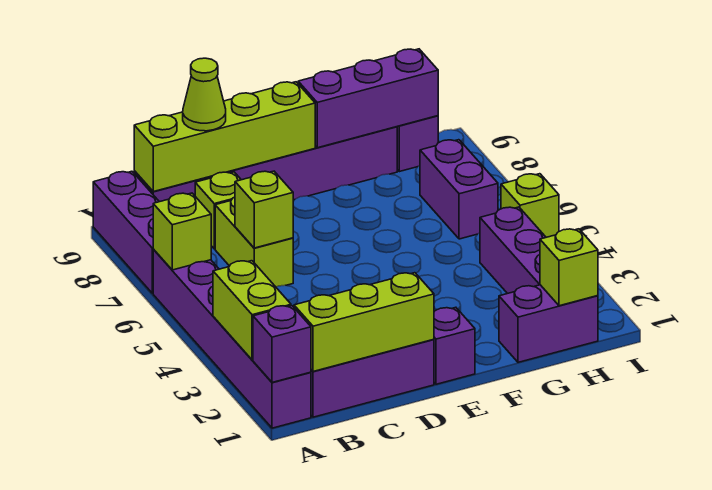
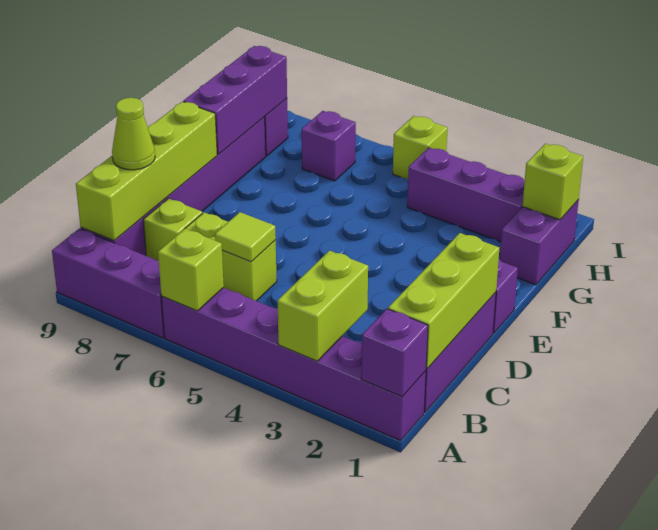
lime brick A2:A3 level 2 -> lime brick A3:B3 level 2
lime brick C6 level 2 -> lime tile C6 level 2
purple brick H6:H7 level 1 -> purple brick H7 level 1

